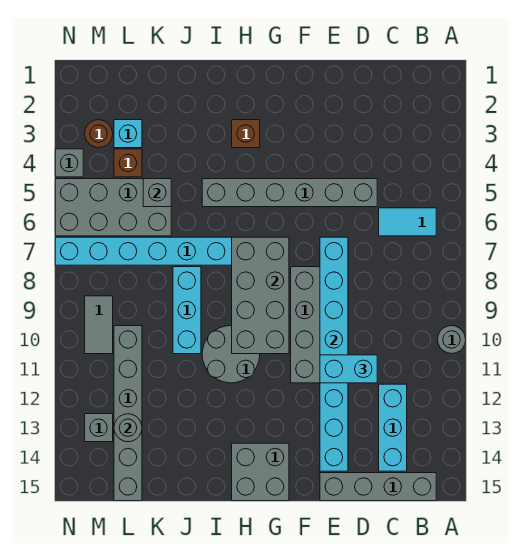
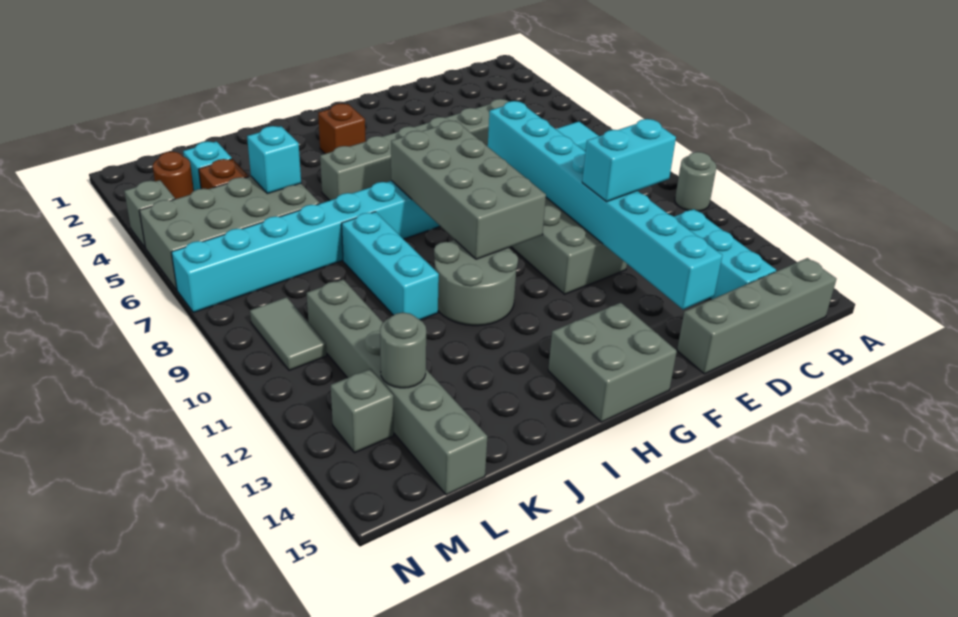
grey brick K5 level 2 -> cyan brick K5 level 2

